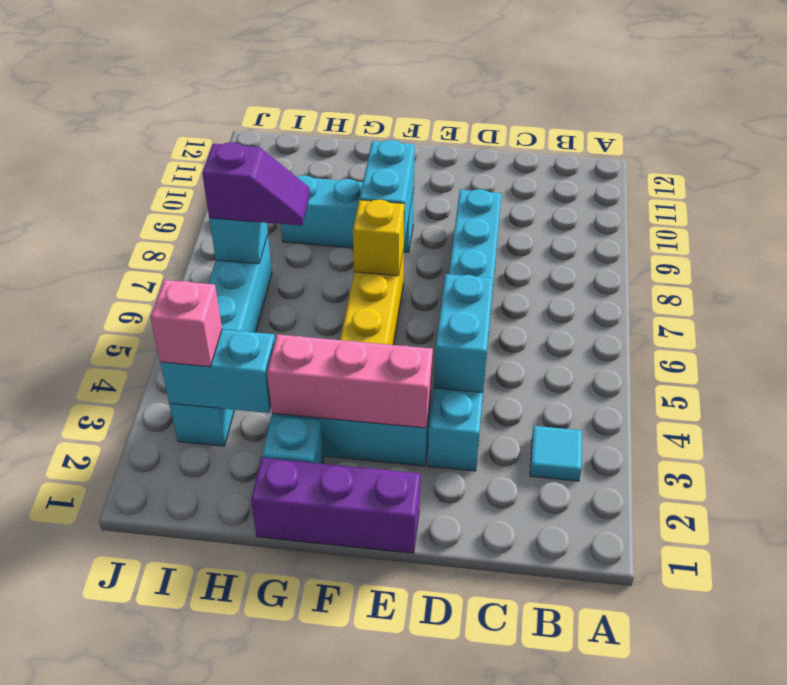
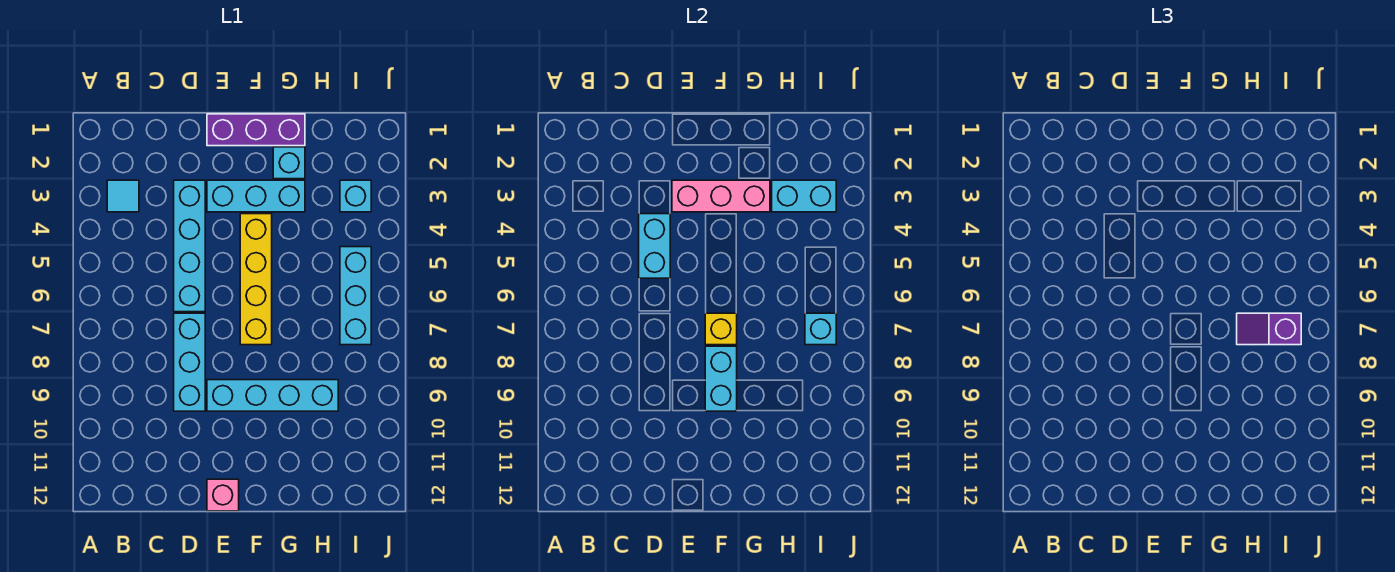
cyan brick F9:H9 level 1 -> cyan brick E9:H9 level 1
pink brick I3 level 3 -> pink brick E12 level 1

